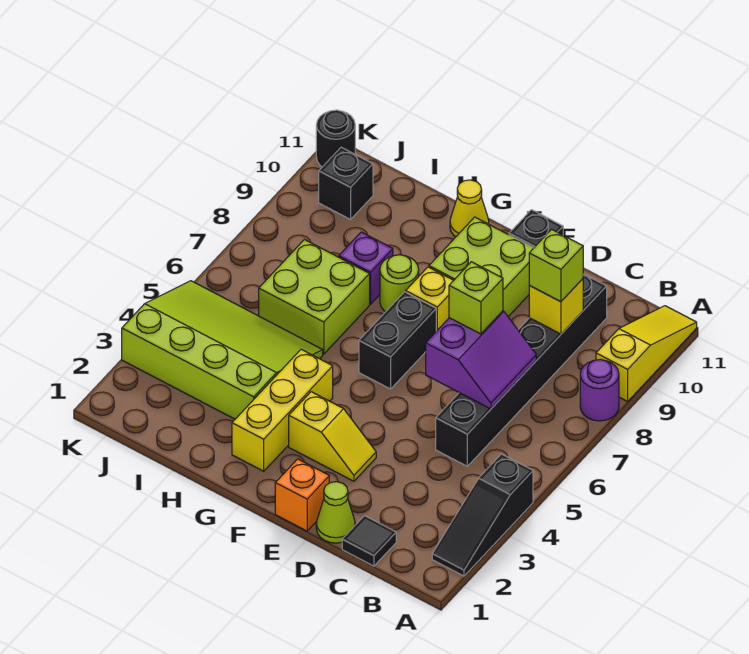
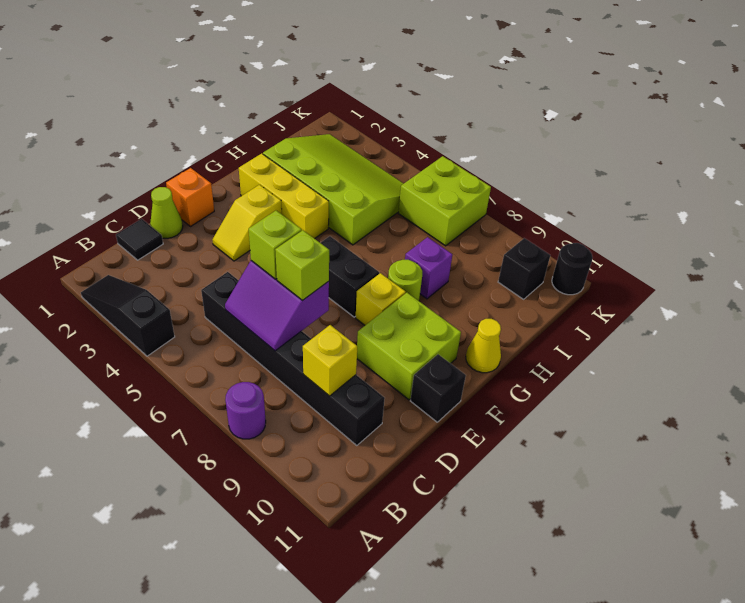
yellow slope A9:A11 level 1 top 9 -> none
lime brick C9 level 3 -> lime brick D6 level 3
lime slope H3:K5 level 1 top 3 -> lime slope H2:J5 level 1 top H
lime brick H6:I7 level 1 -> lime brick J6:K7 level 1

